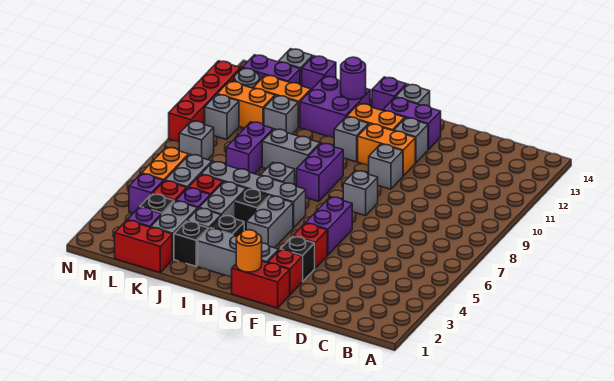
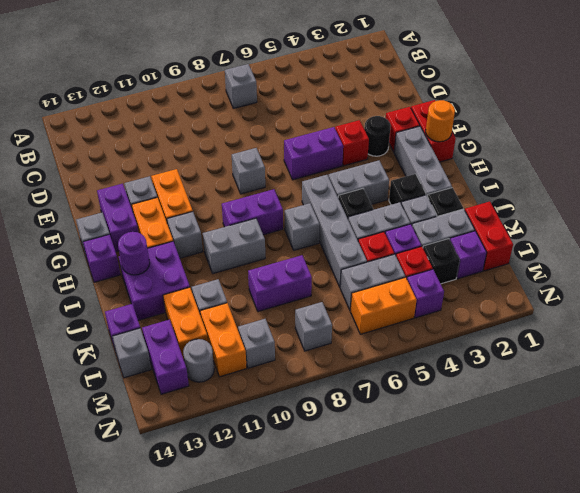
black brick F3 level 1 -> black round brick F3 level 1
grey brick F10 level 1 -> grey brick B7 level 1
grey brick I9:J9 level 1 -> grey brick I9:I10 level 1
red brick N9:N12 level 1 -> none

